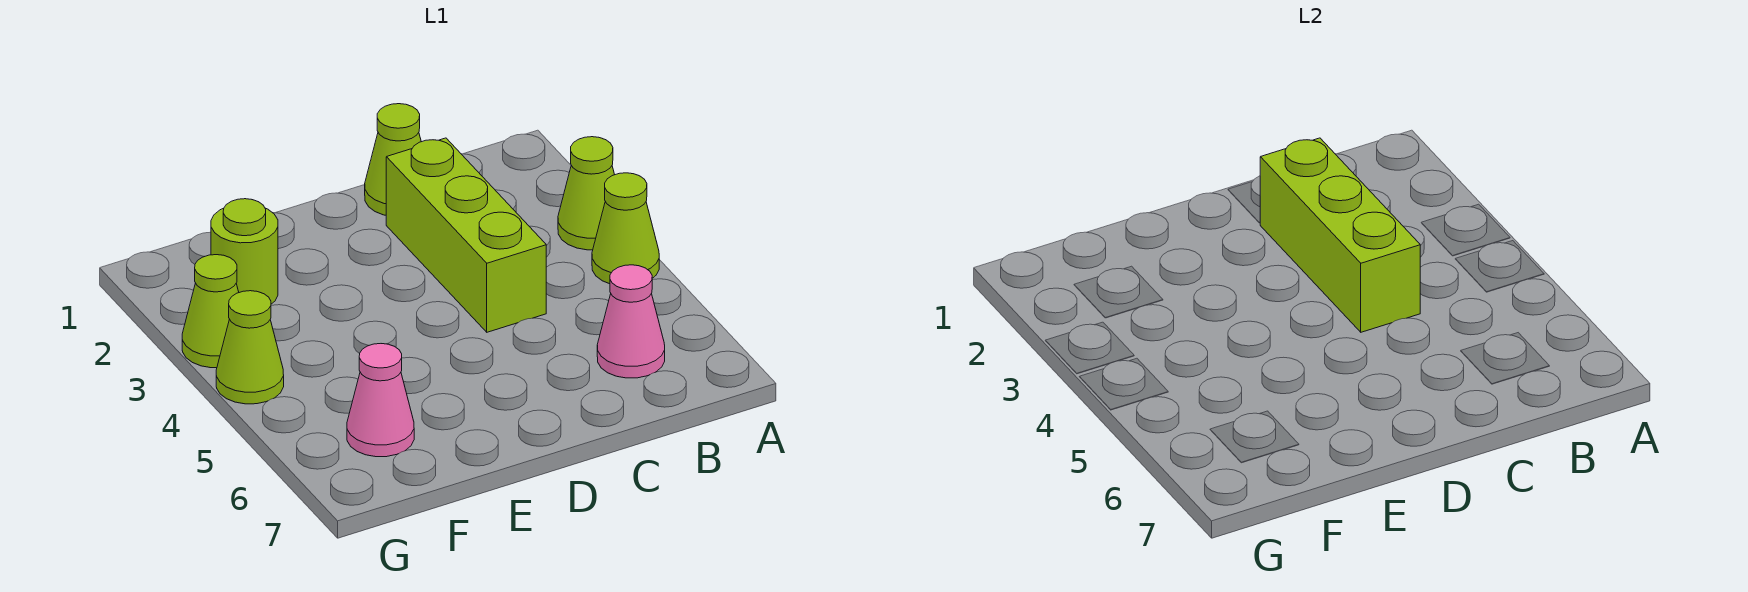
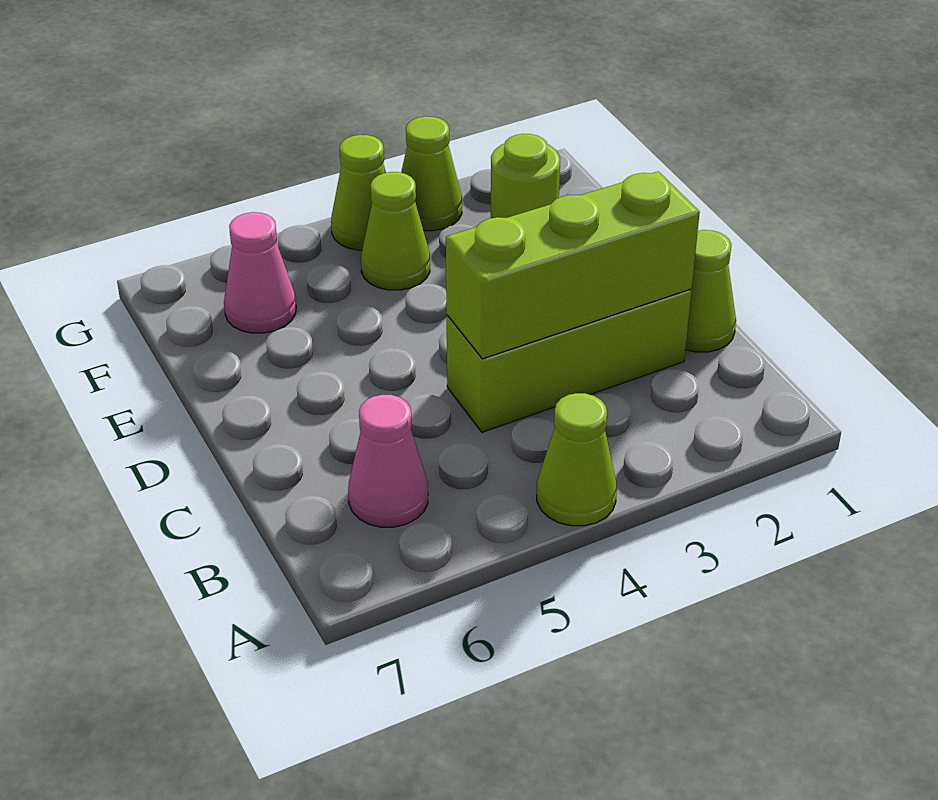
lime cone A3 level 1 -> lime cone F4 level 1

